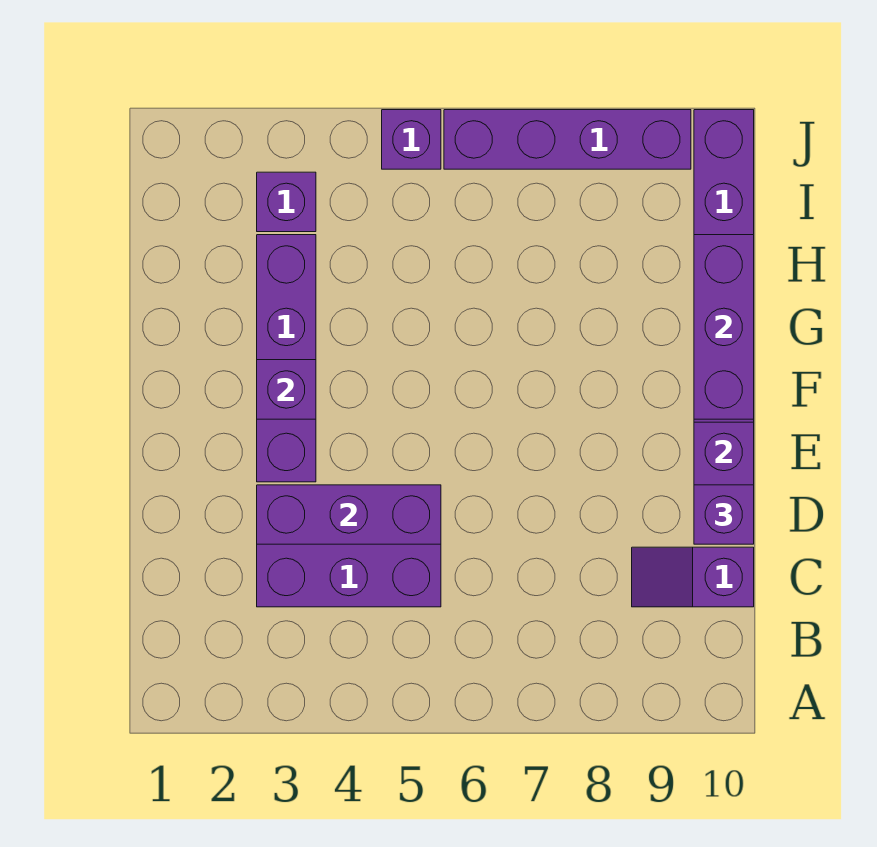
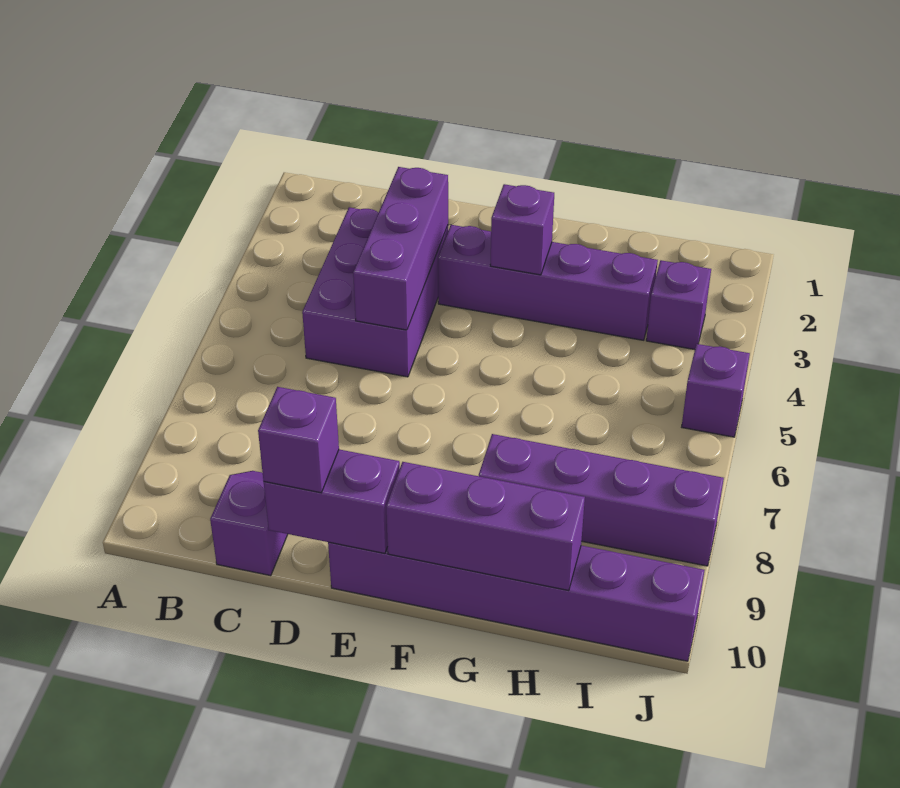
purple brick J6:J9 level 1 -> purple brick G8:J8 level 1

